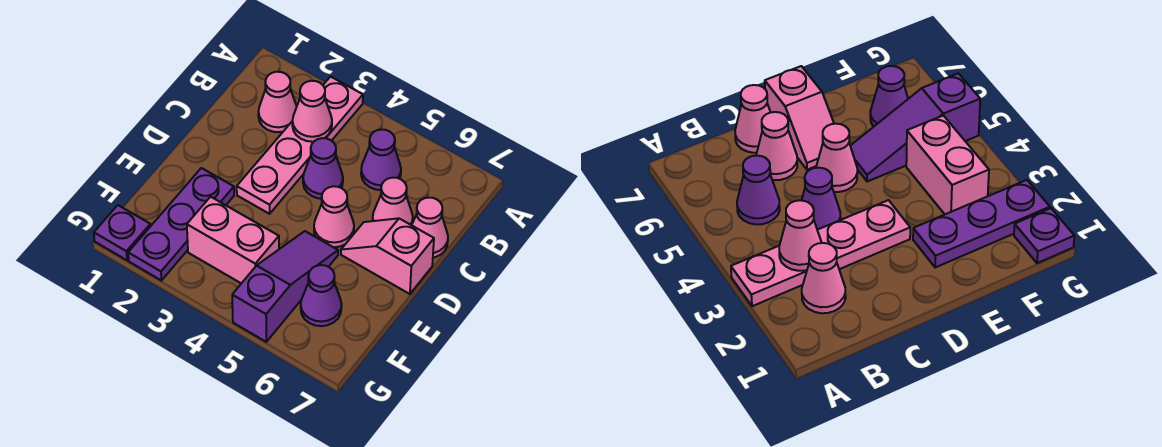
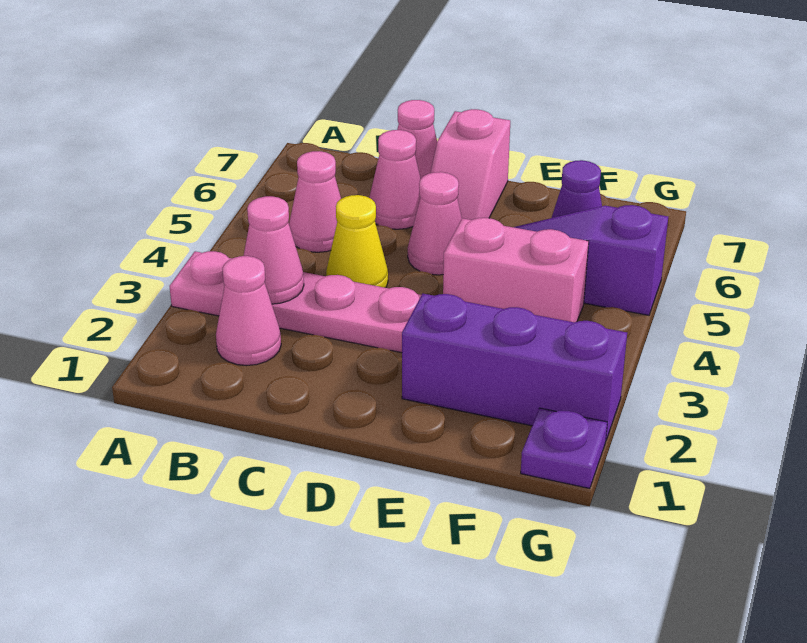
purple cone B5 level 1 -> pink cone B5 level 1
purple cone C4 level 1 -> yellow cone C4 level 1
purple plate E2:G2 level 1 -> purple brick E2:G2 level 1
pink brick F3:F4 level 1 -> pink brick E4:F4 level 1

